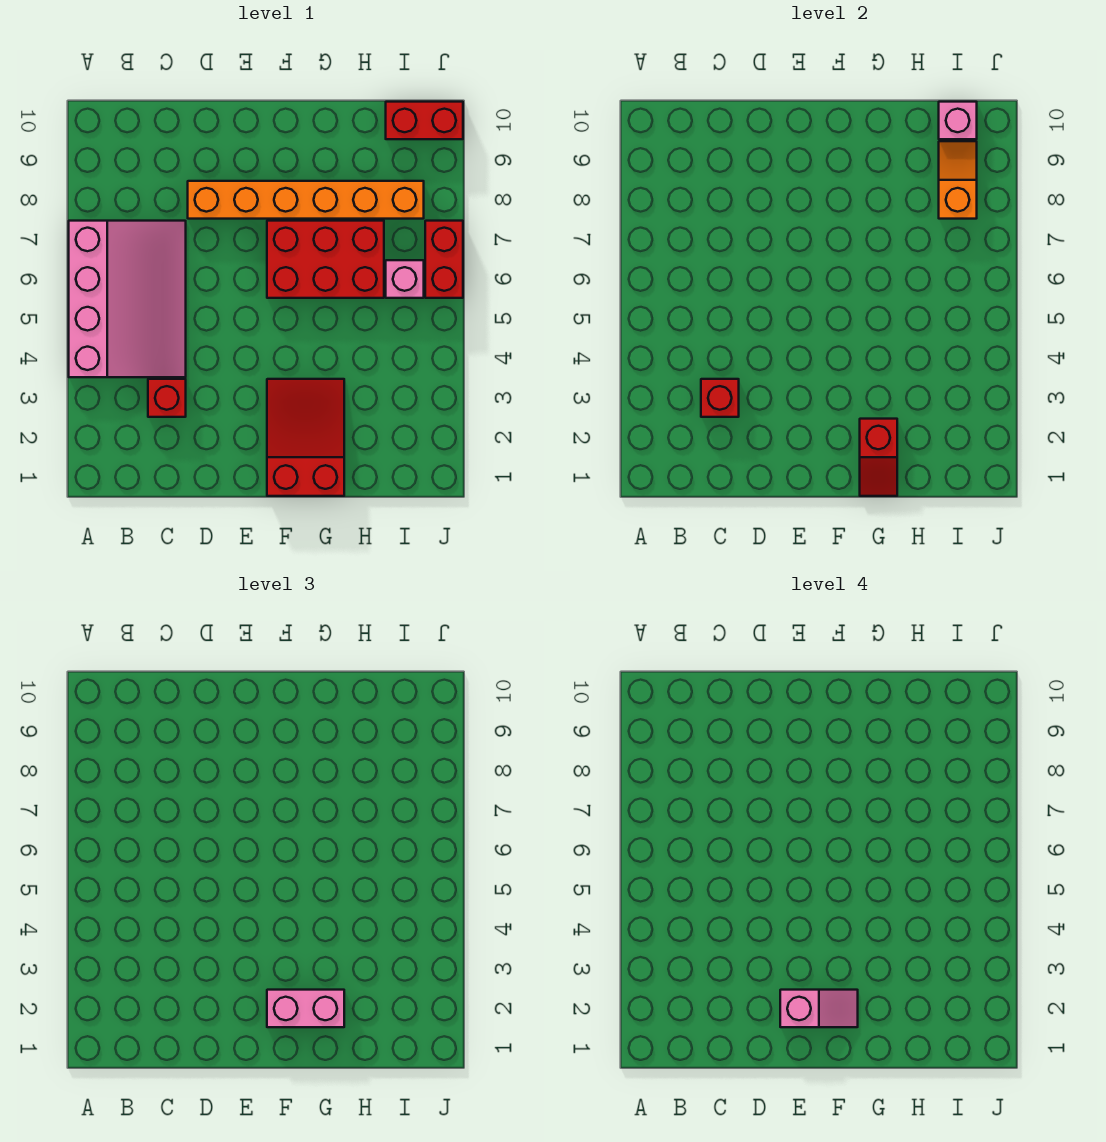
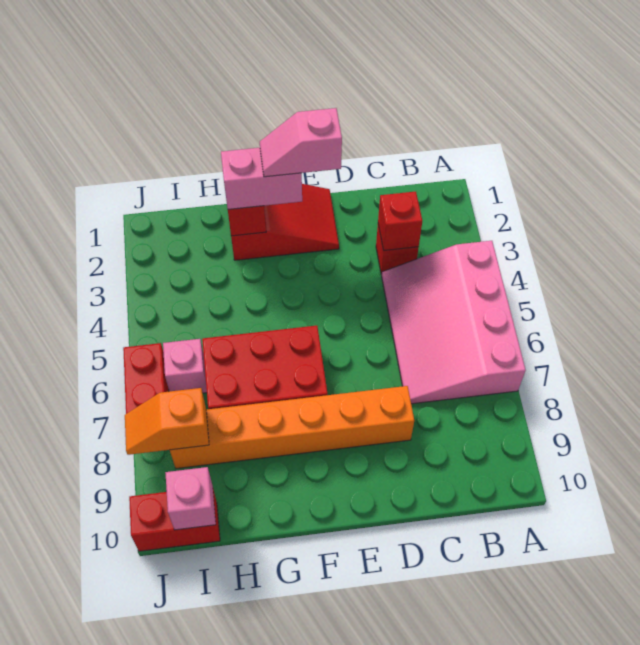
red slope F1:G3 level 1 top 1 -> red slope E1:G2 level 1 top G
orange slope I8:I9 level 2 top 8 -> orange slope I8:J8 level 2 top I

